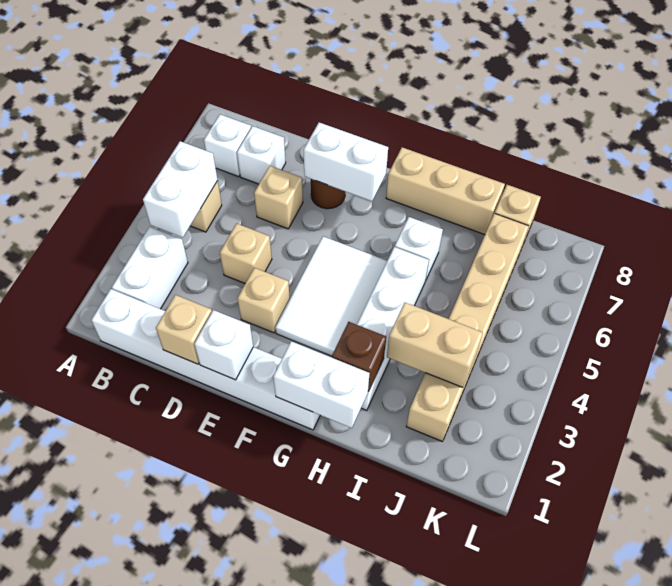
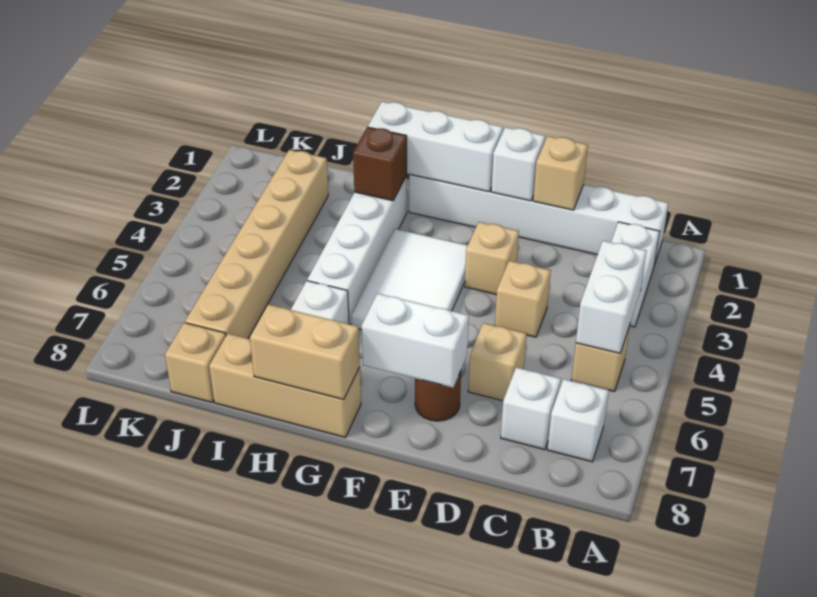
white brick G1:H1 level 2 -> white brick F1:H1 level 2
tan brick I3:J3 level 2 -> tan brick G8:H8 level 2

